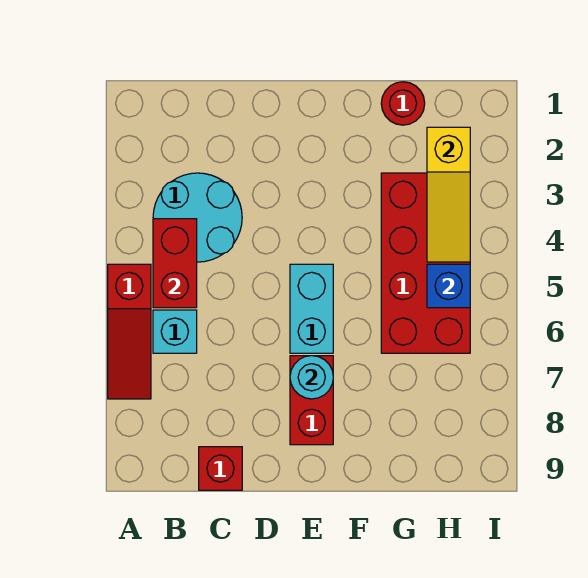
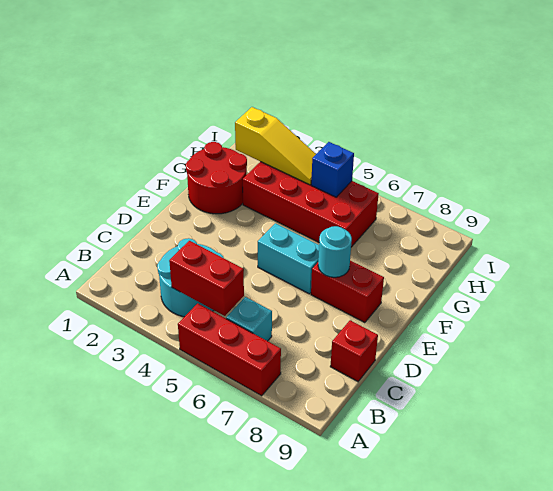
red slope A5:A7 level 1 top 5 -> red brick A5:A7 level 1
red round brick G1 level 1 -> red round brick F1:G2 level 1

